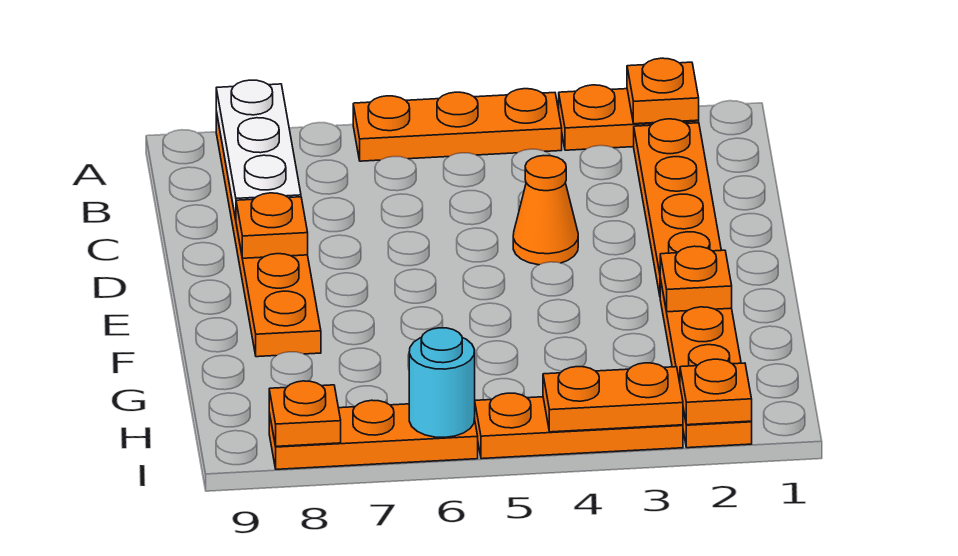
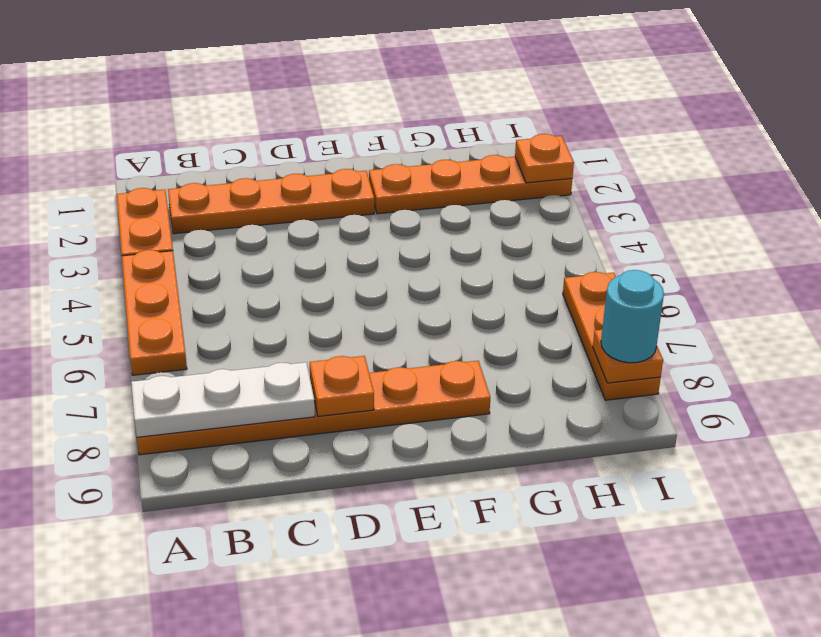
orange plate A2 level 2 -> none
orange cone D4 level 1 -> none
orange plate F2 level 2 -> none
orange plate I3:I5 level 1 -> none
orange plate I3:I4 level 2 -> none
cyan round brick I6 level 2 -> cyan round brick I8 level 3

